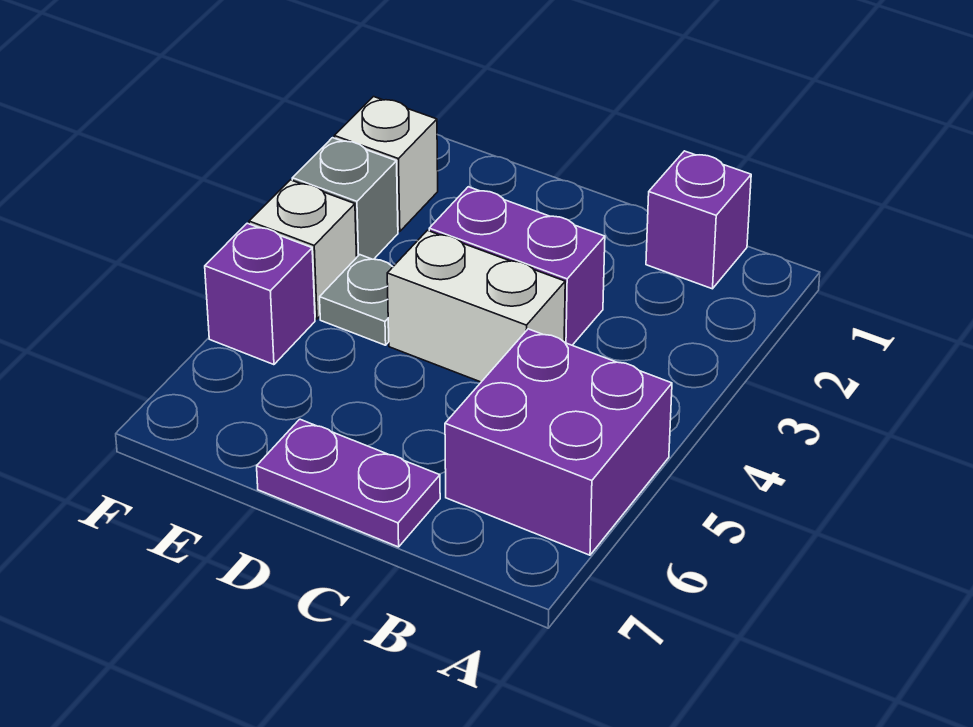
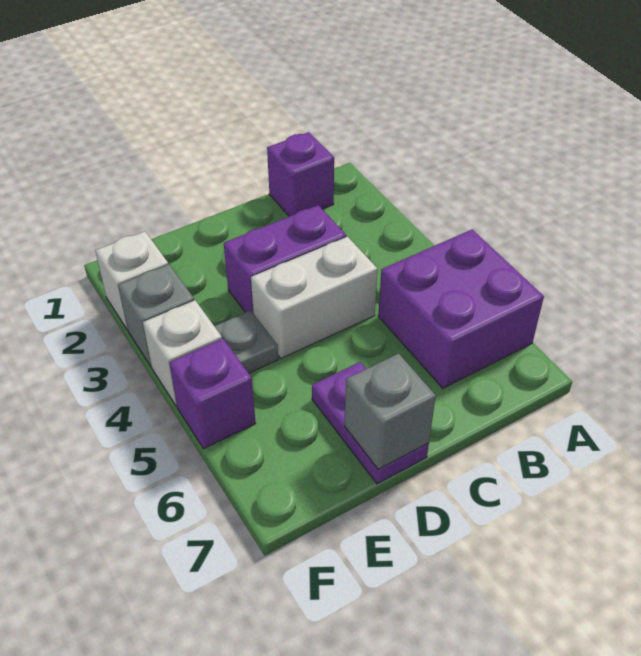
purple plate C7:D7 level 1 -> purple plate D6:D7 level 1
none -> grey brick D7 level 2

